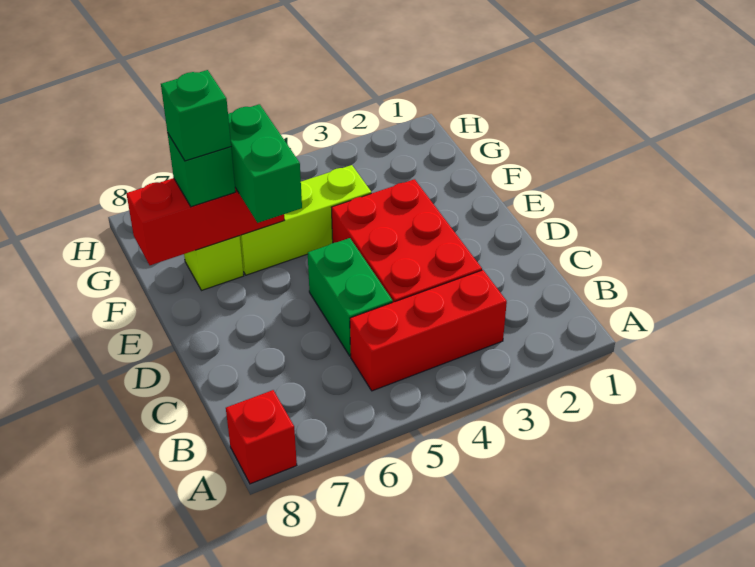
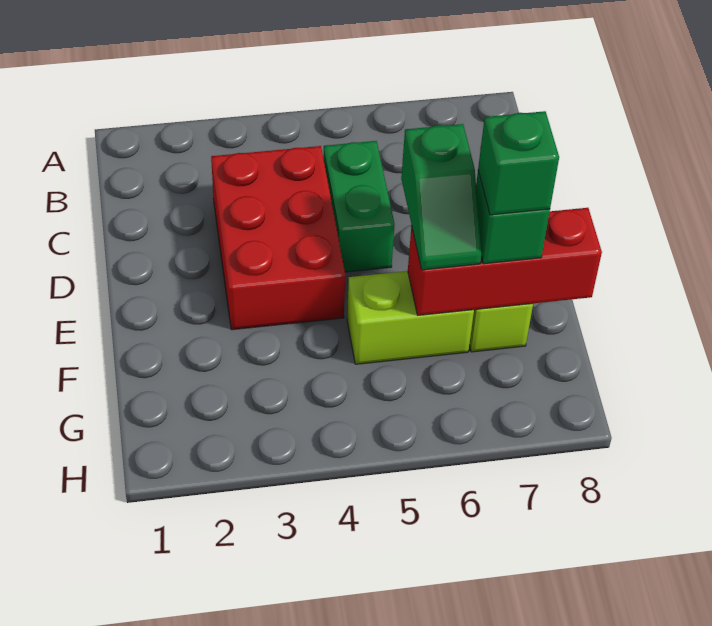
red brick A8 level 1 -> none
red brick B3:B5 level 1 -> none
green brick E6:F6 level 3 -> green slope E6:F6 level 3 top E
lime brick F4:F6 level 1 -> lime brick F5:F6 level 1

